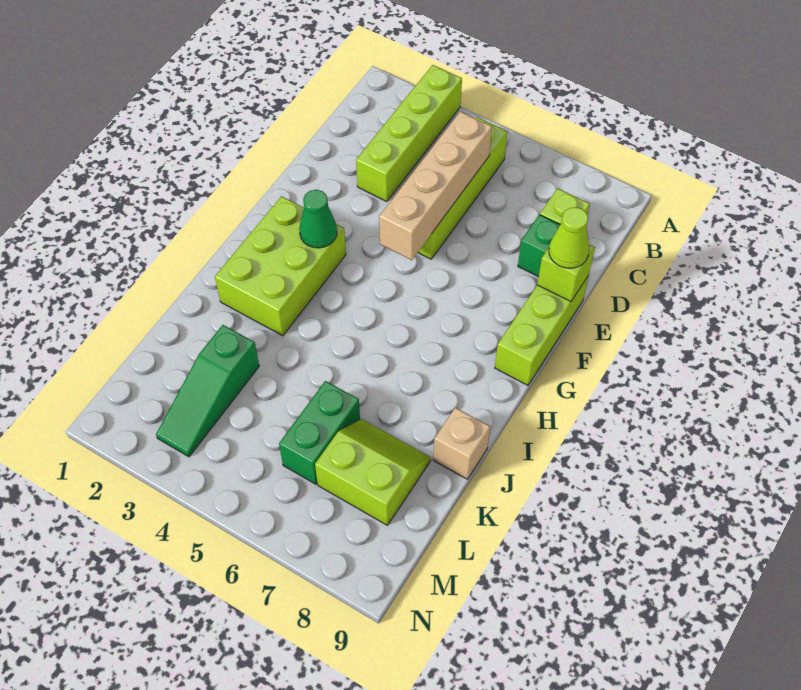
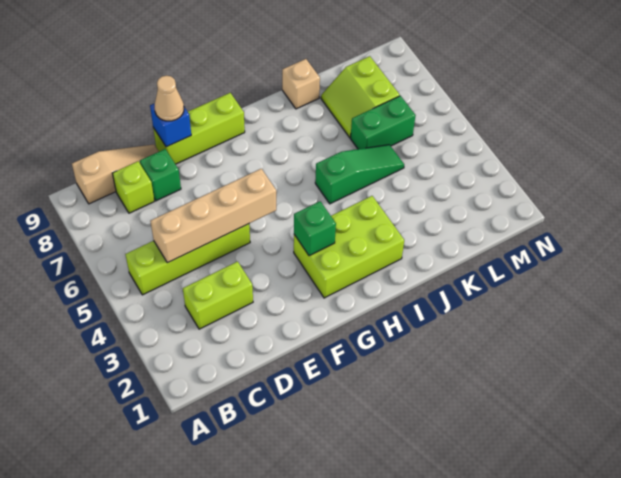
lime brick A3:D3 level 1 -> lime brick C3:D3 level 1
none -> tan slope B9:D9 level 1 top B
lime brick E9 level 2 -> blue brick E9 level 2
lime cone E9 level 3 -> tan cone E9 level 3
green cone G3 level 2 -> green brick G3 level 2
green slope K3:M3 level 1 top K -> green slope I5:K5 level 1 top I

